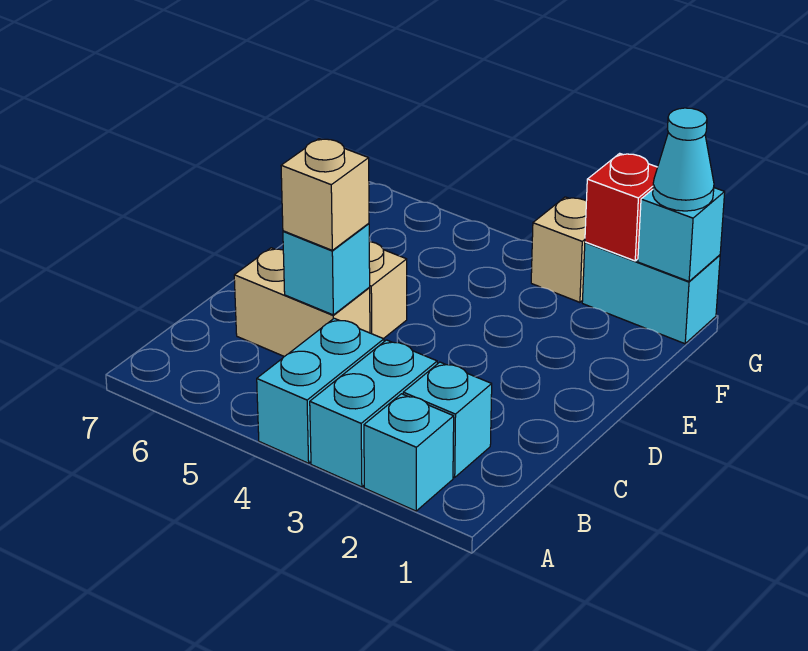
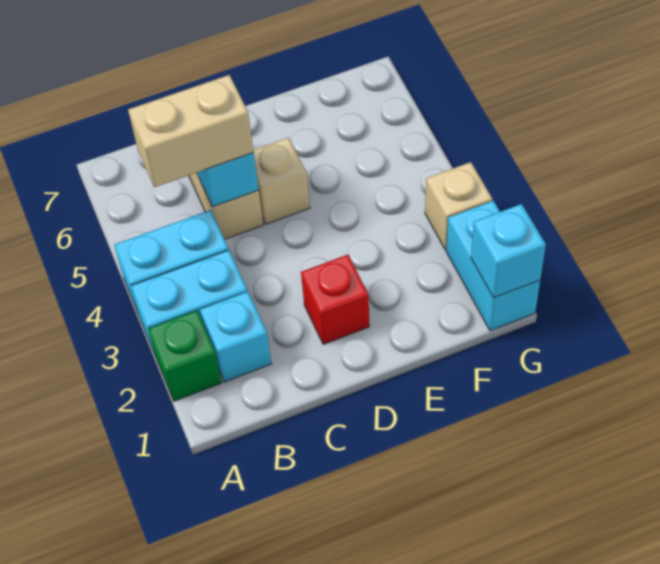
cyan brick A2 level 1 -> green brick A2 level 1
tan brick C5 level 3 -> tan brick B5:C5 level 3
cyan cone G1 level 3 -> none
red brick G2 level 2 -> red brick D2 level 1

